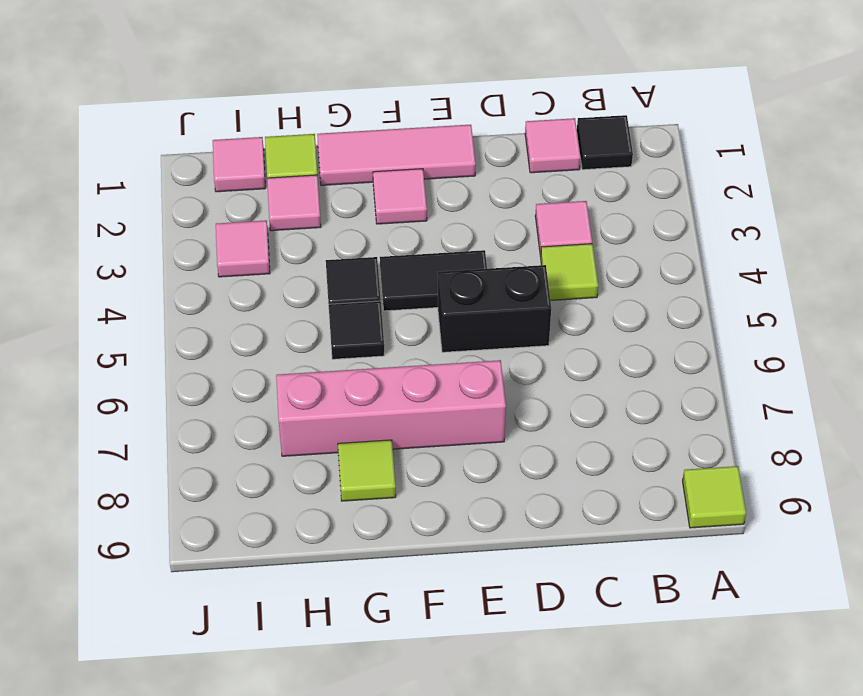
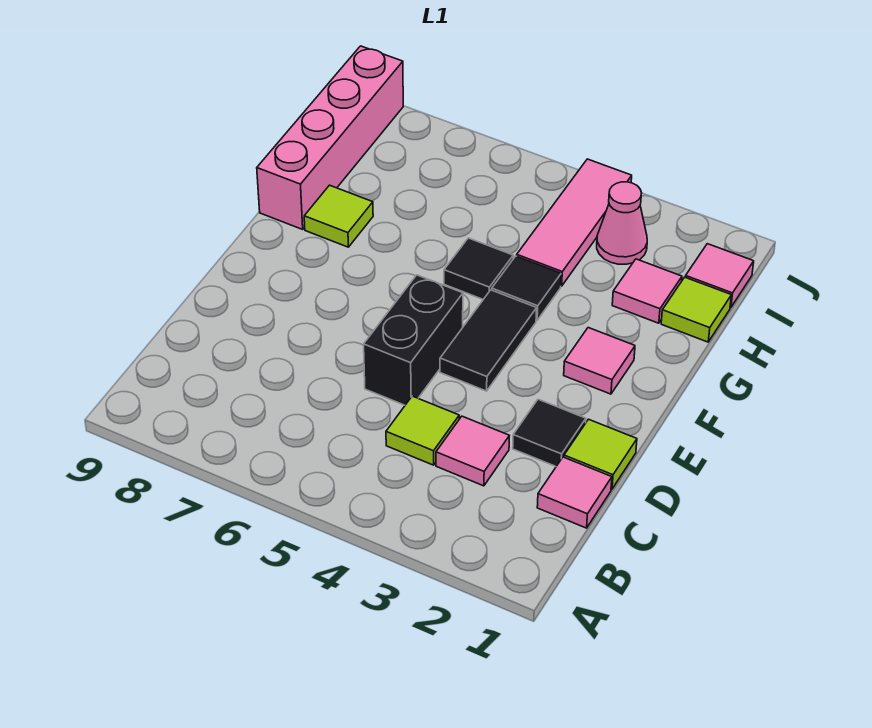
lime tile A9 level 1 -> lime tile D1 level 1
black tile B1 level 1 -> black tile D2 level 1
pink tile E1:G1 level 1 -> pink tile H4:J4 level 1
pink brick E7:H7 level 1 -> pink brick G9:J9 level 1
pink tile I3 level 1 -> pink cone I3 level 1

